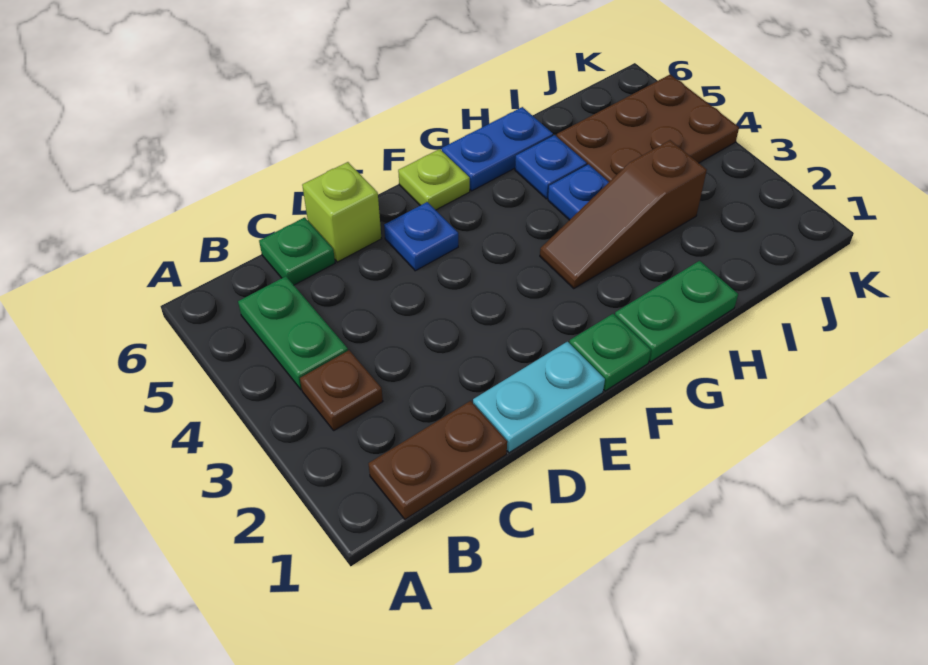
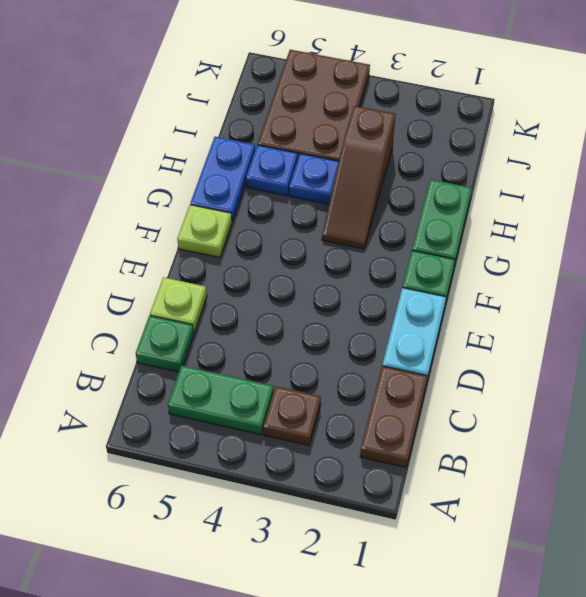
lime brick D6 level 1 -> lime plate D6 level 1
blue plate E5 level 1 -> none

